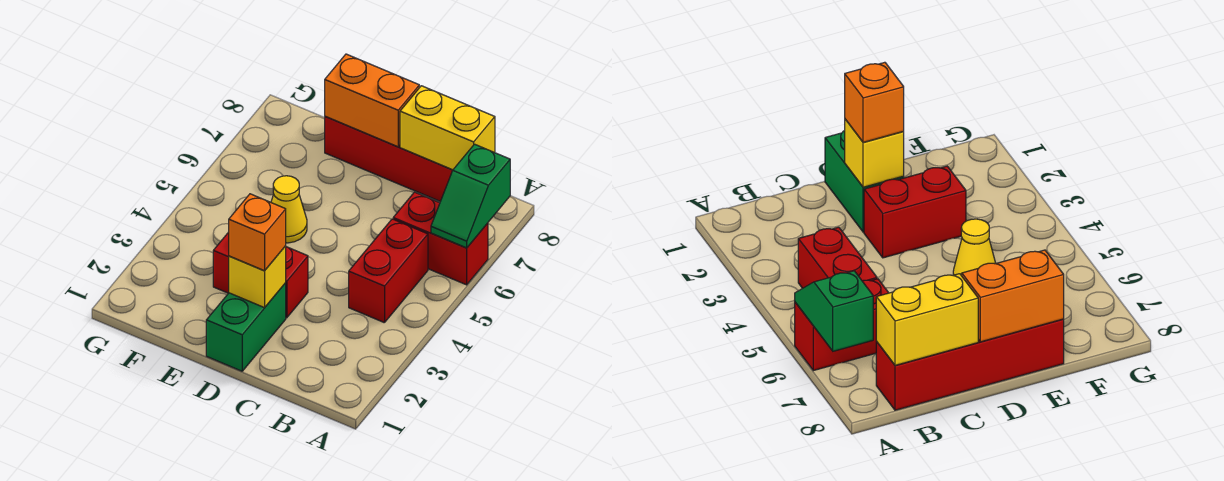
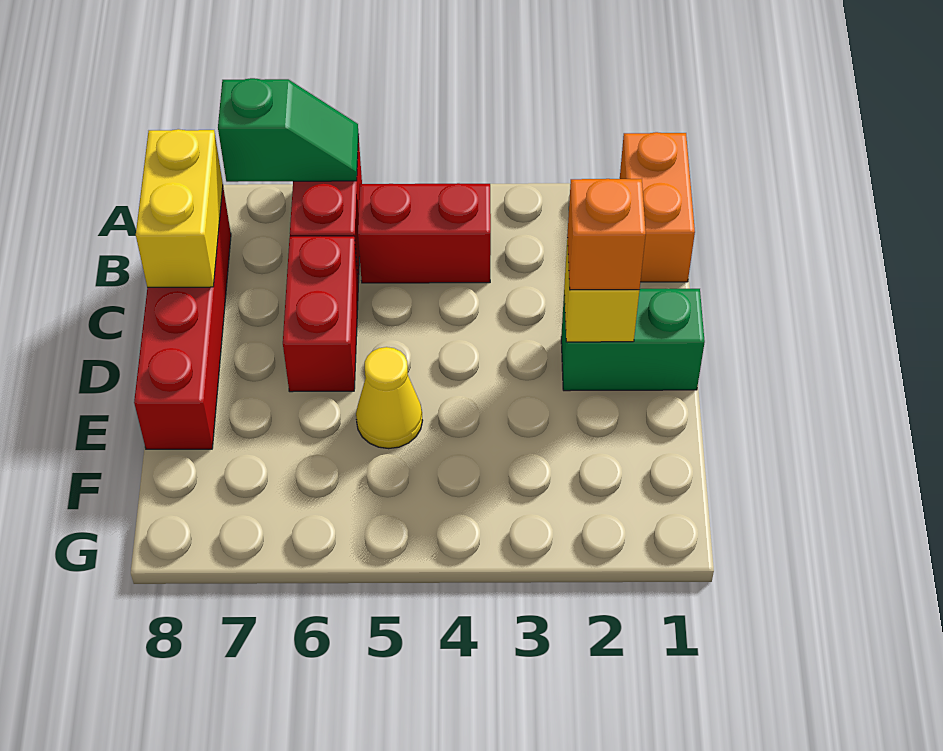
red brick D3:E3 level 1 -> red brick C6:D6 level 1
orange brick D8:E8 level 2 -> orange brick A1:B1 level 1

